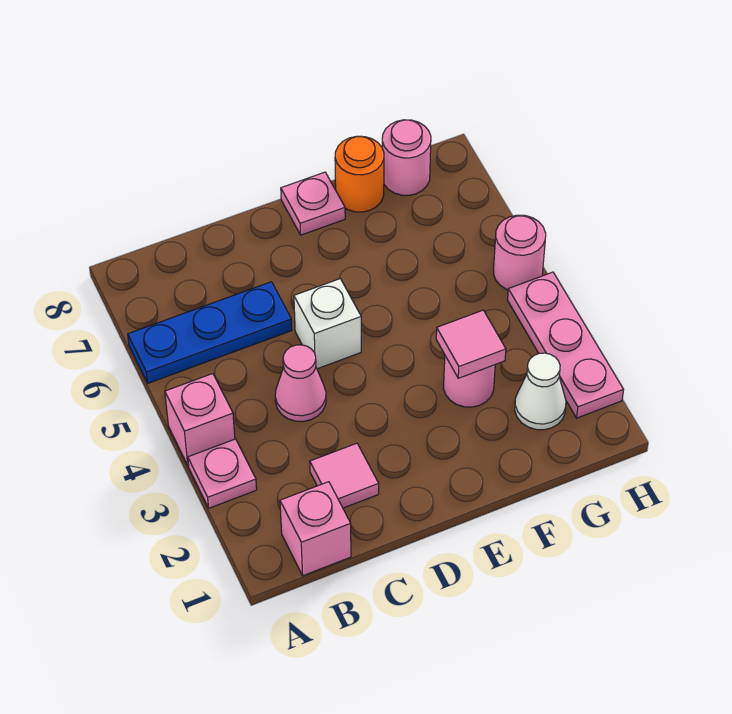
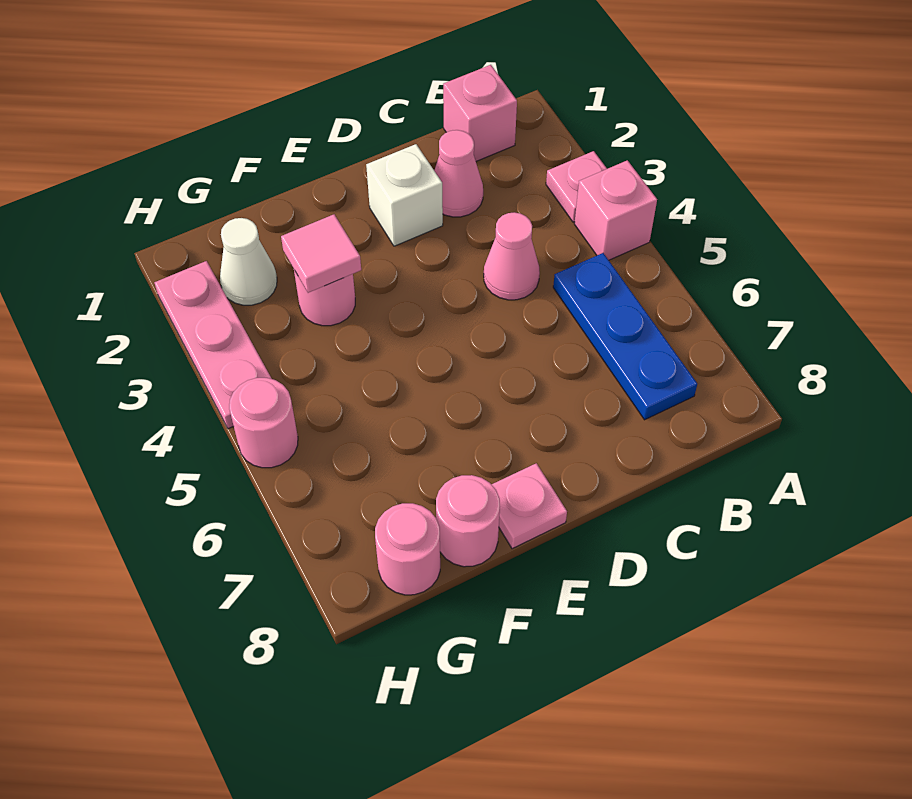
blue plate A6:C6 level 1 -> blue plate B5:B7 level 1
pink tile C2 level 1 -> pink cone C2 level 1
white brick D5 level 1 -> white brick D2 level 1
orange round brick F8 level 1 -> pink round brick F8 level 1

